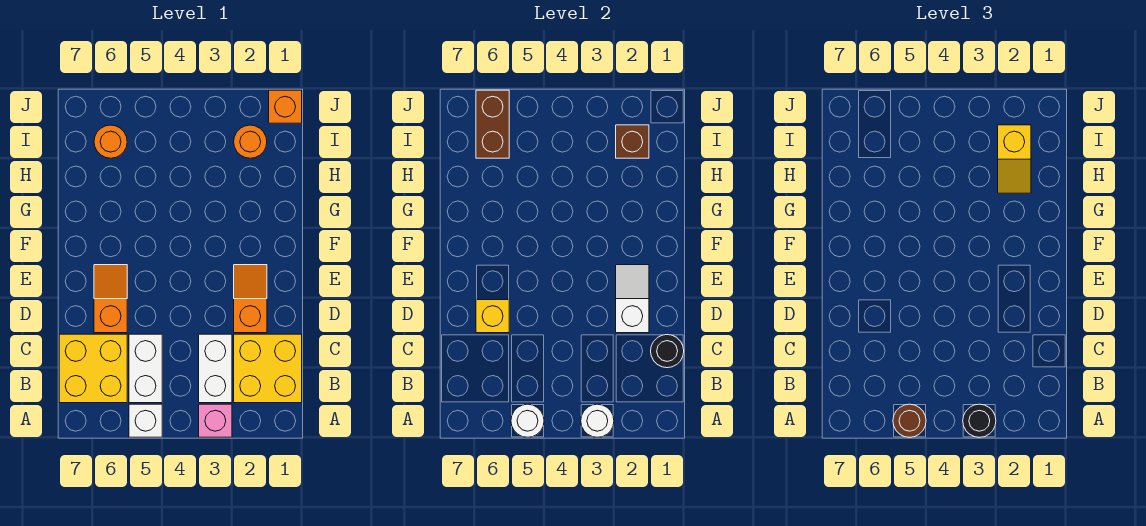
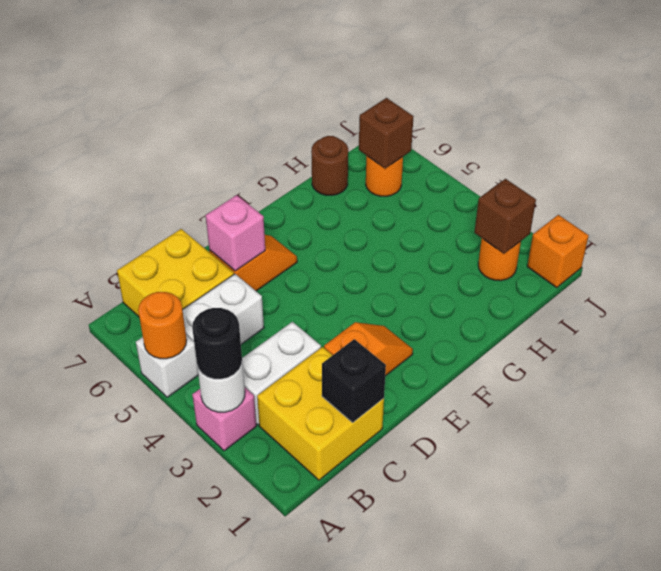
white round brick A5 level 2 -> orange round brick A5 level 2
brown round brick A5 level 3 -> brown round brick H7 level 1
black round brick C1 level 2 -> black brick C1 level 2
white slope D2:E2 level 2 top D -> none
yellow brick D6 level 2 -> pink brick D6 level 2
yellow slope H2:I2 level 3 top I -> none
brown brick I6:J6 level 2 -> brown brick I6 level 2

